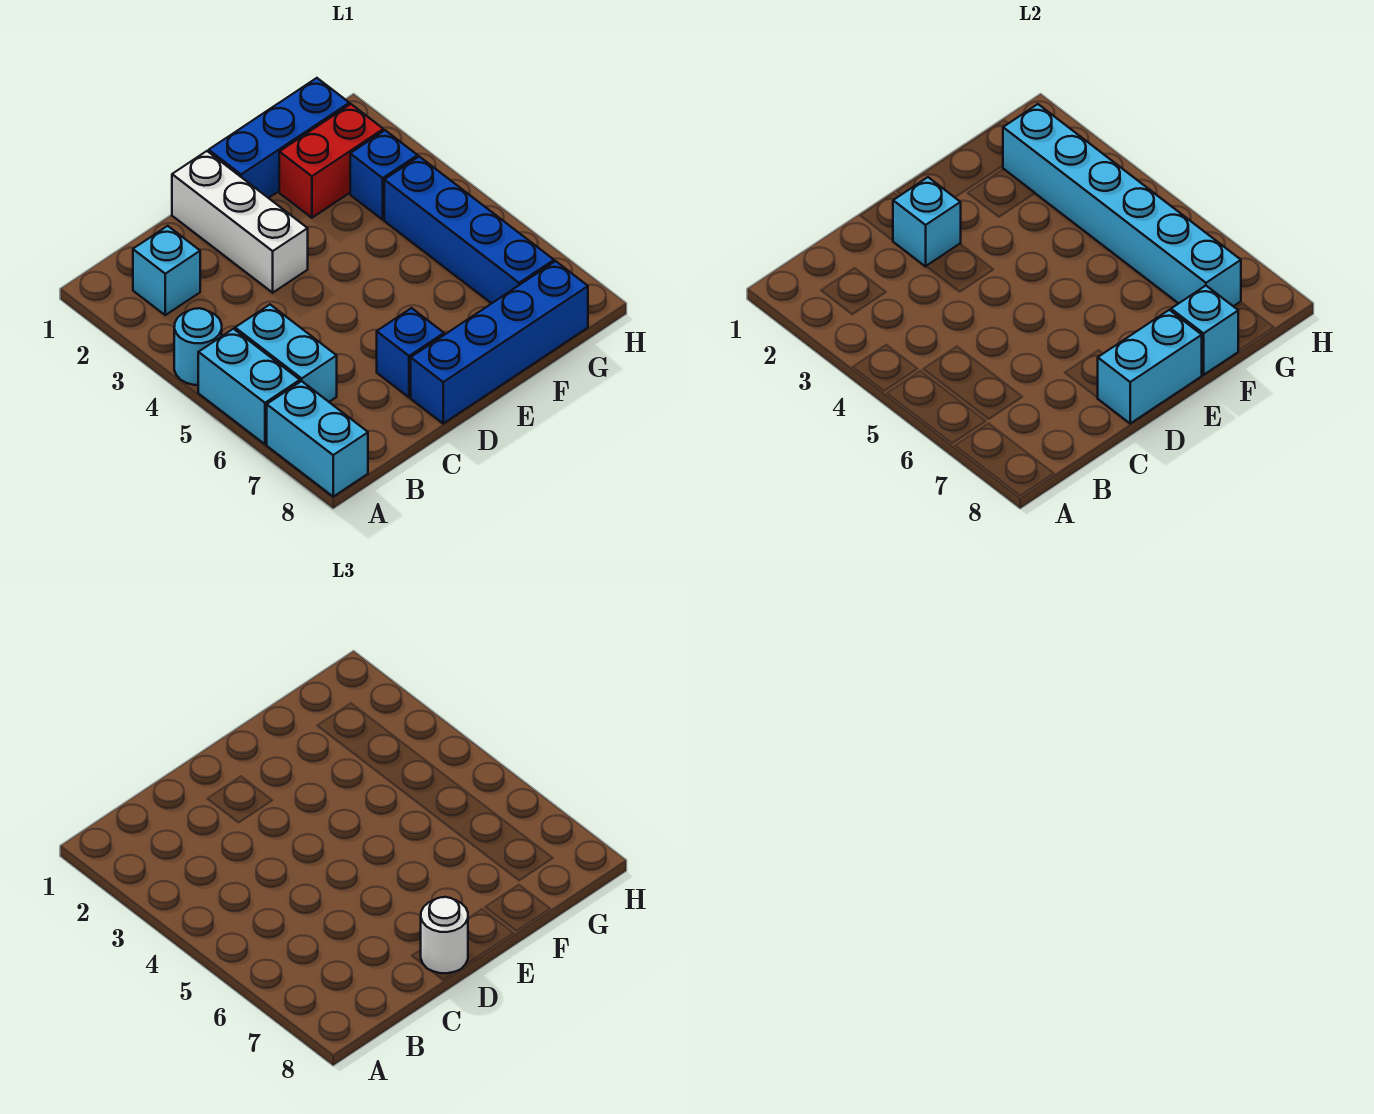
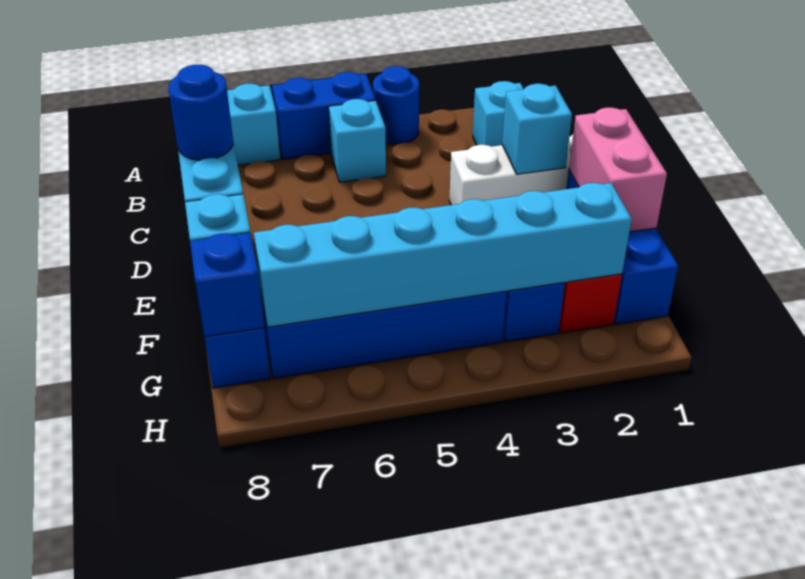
cyan round brick A4 level 1 -> blue round brick A4 level 1
cyan brick A5:A6 level 1 -> blue brick A5:A6 level 1
cyan brick B5:B6 level 1 -> cyan brick B5 level 1
blue brick D7 level 1 -> blue brick G8 level 2
white round brick D8 level 3 -> blue round brick D8 level 3
none -> pink brick E1:F1 level 2

